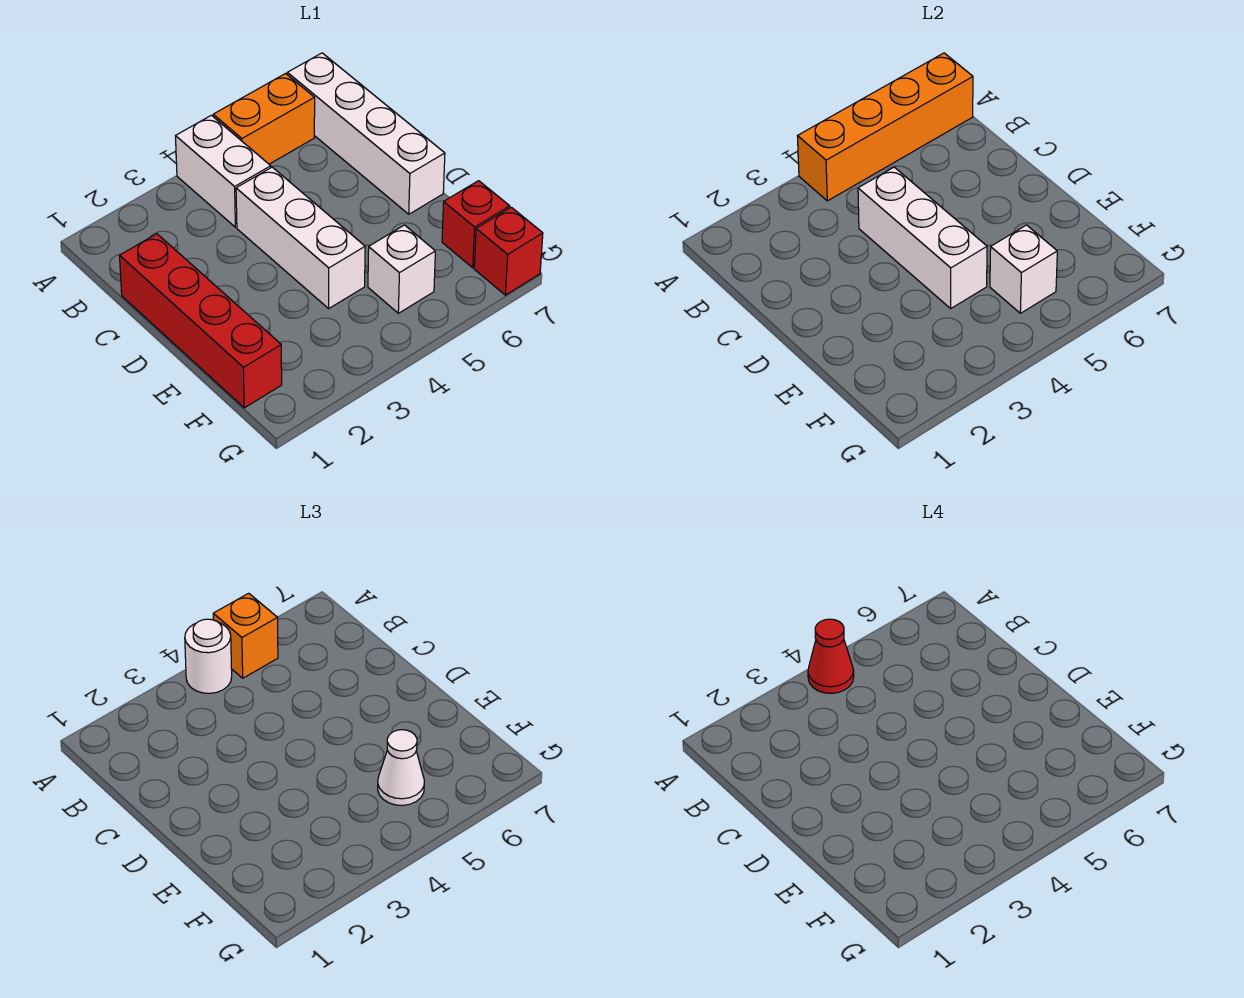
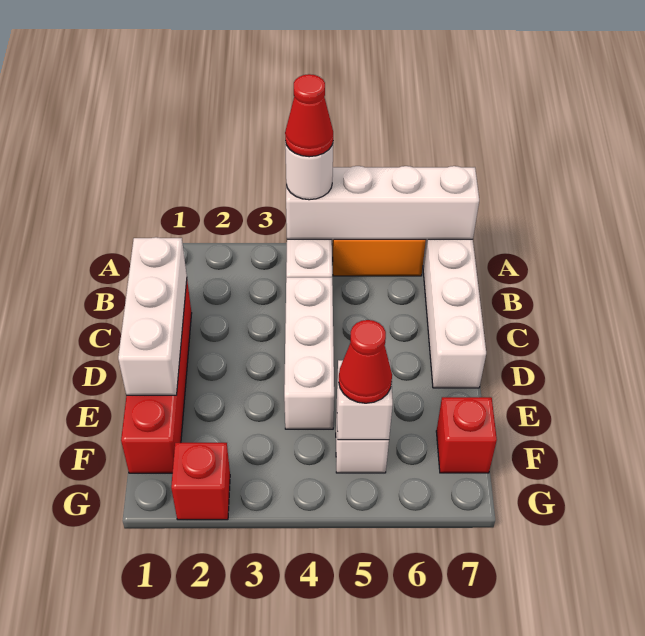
orange brick A4:A7 level 2 -> white brick A4:A7 level 2
orange brick A5 level 3 -> none
white brick C4:E4 level 2 -> white brick C1:E1 level 2
white cone F5 level 3 -> red cone F5 level 3
red brick G7 level 1 -> red brick G2 level 1

